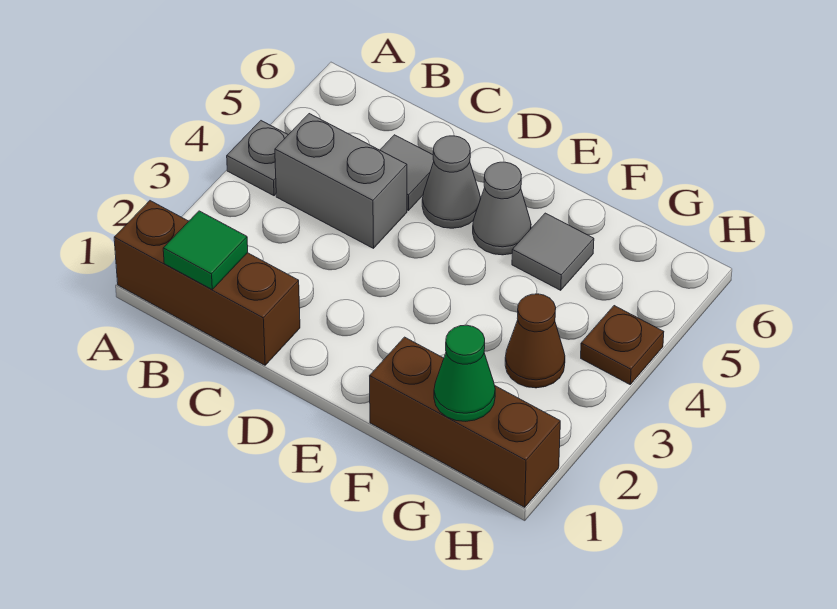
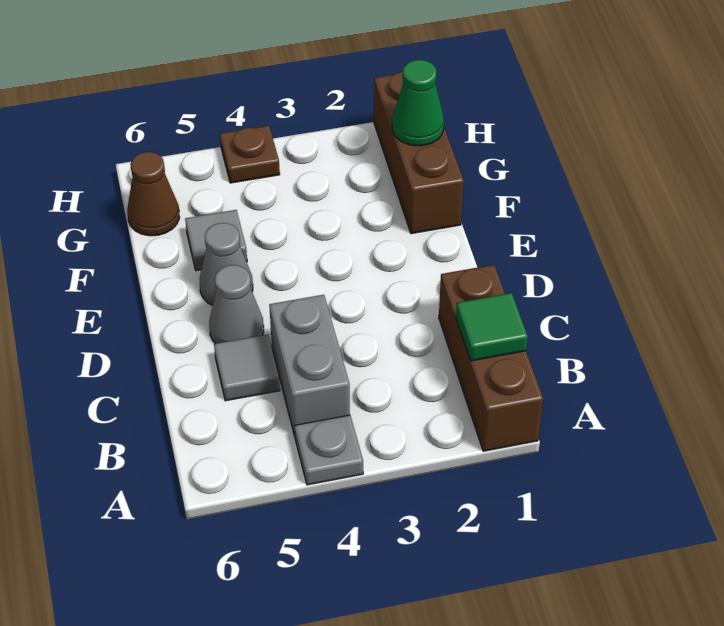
brown cone G3 level 1 -> brown cone G6 level 1

